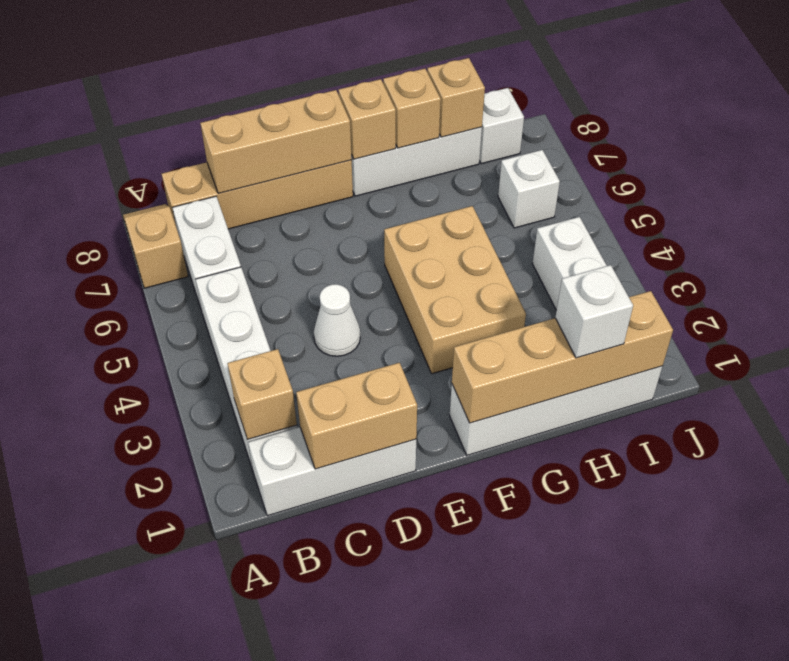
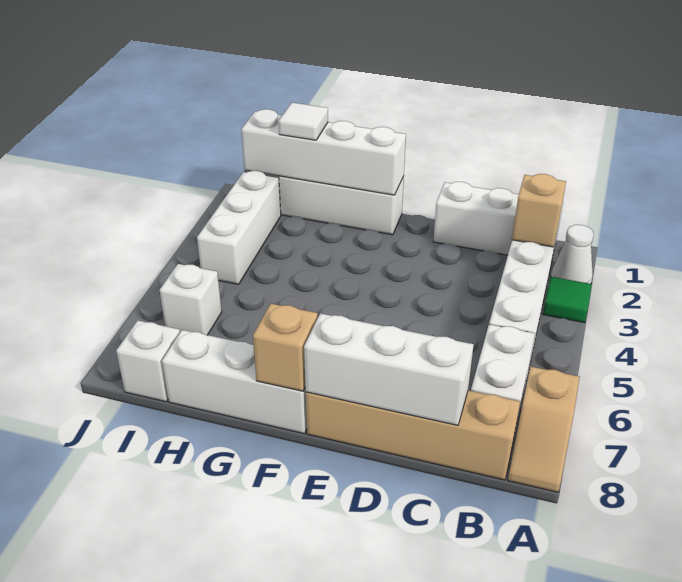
none -> green tile A3 level 1
tan brick C1:D1 level 2 -> none
tan brick C8:E8 level 2 -> white brick C8:E8 level 2
white cone D4 level 1 -> white cone A2 level 1
tan brick F1:I1 level 2 -> white brick F1:I1 level 2
tan brick F3:G5 level 1 -> none
tan brick G8 level 2 -> none
white brick H1 level 3 -> white tile H1 level 3
tan brick H8 level 2 -> none

